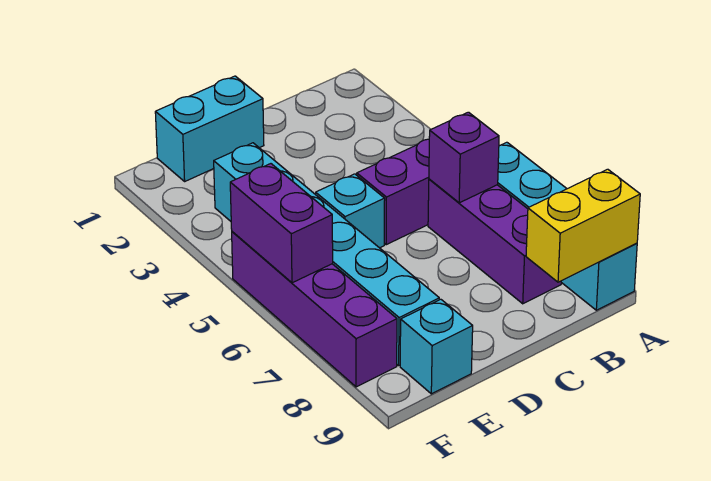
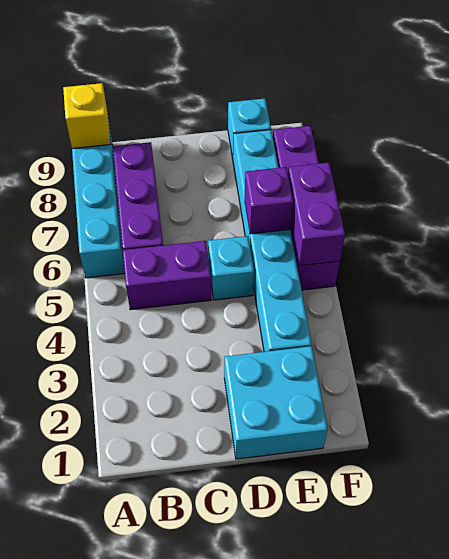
yellow brick A9:B9 level 2 -> yellow brick A9 level 2
purple brick B6 level 2 -> purple brick E6 level 2
cyan brick D1:E1 level 1 -> cyan brick D1:E2 level 1

